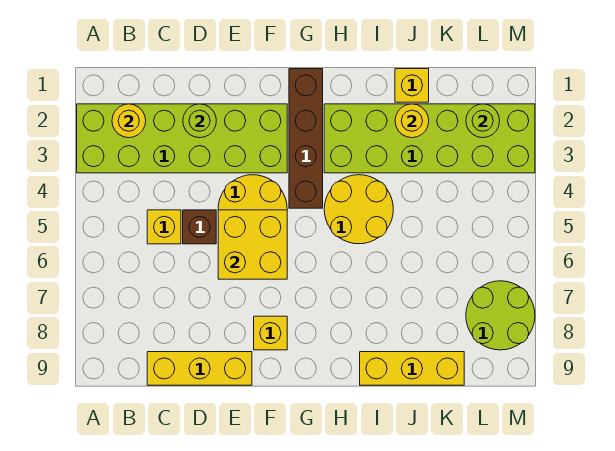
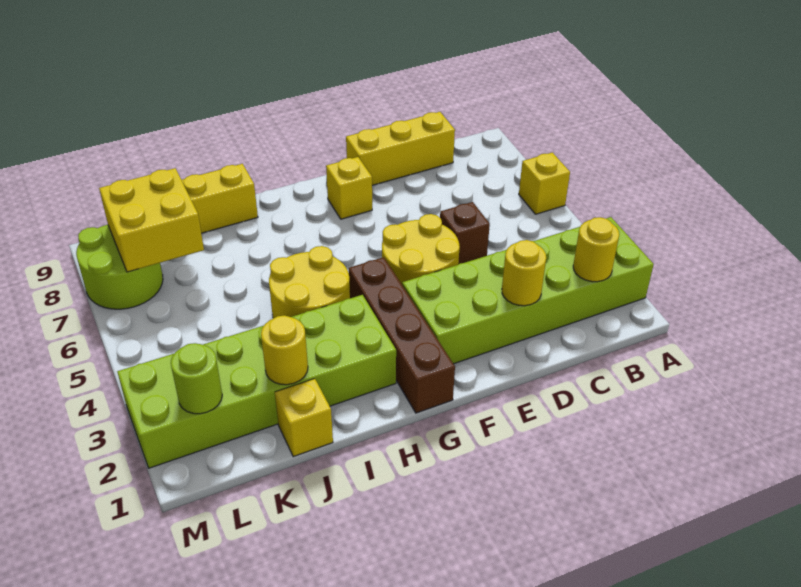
yellow brick C5 level 1 -> yellow brick A6 level 1
lime round brick D2 level 2 -> yellow round brick D2 level 2
yellow brick E5:F6 level 2 -> yellow brick K7:L8 level 2

